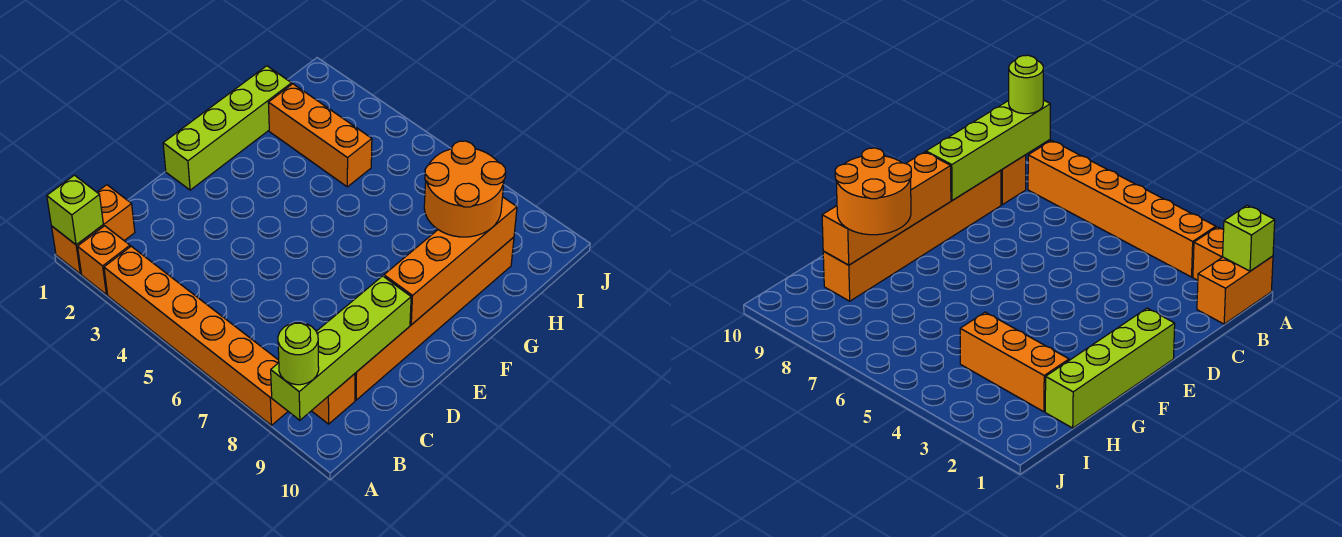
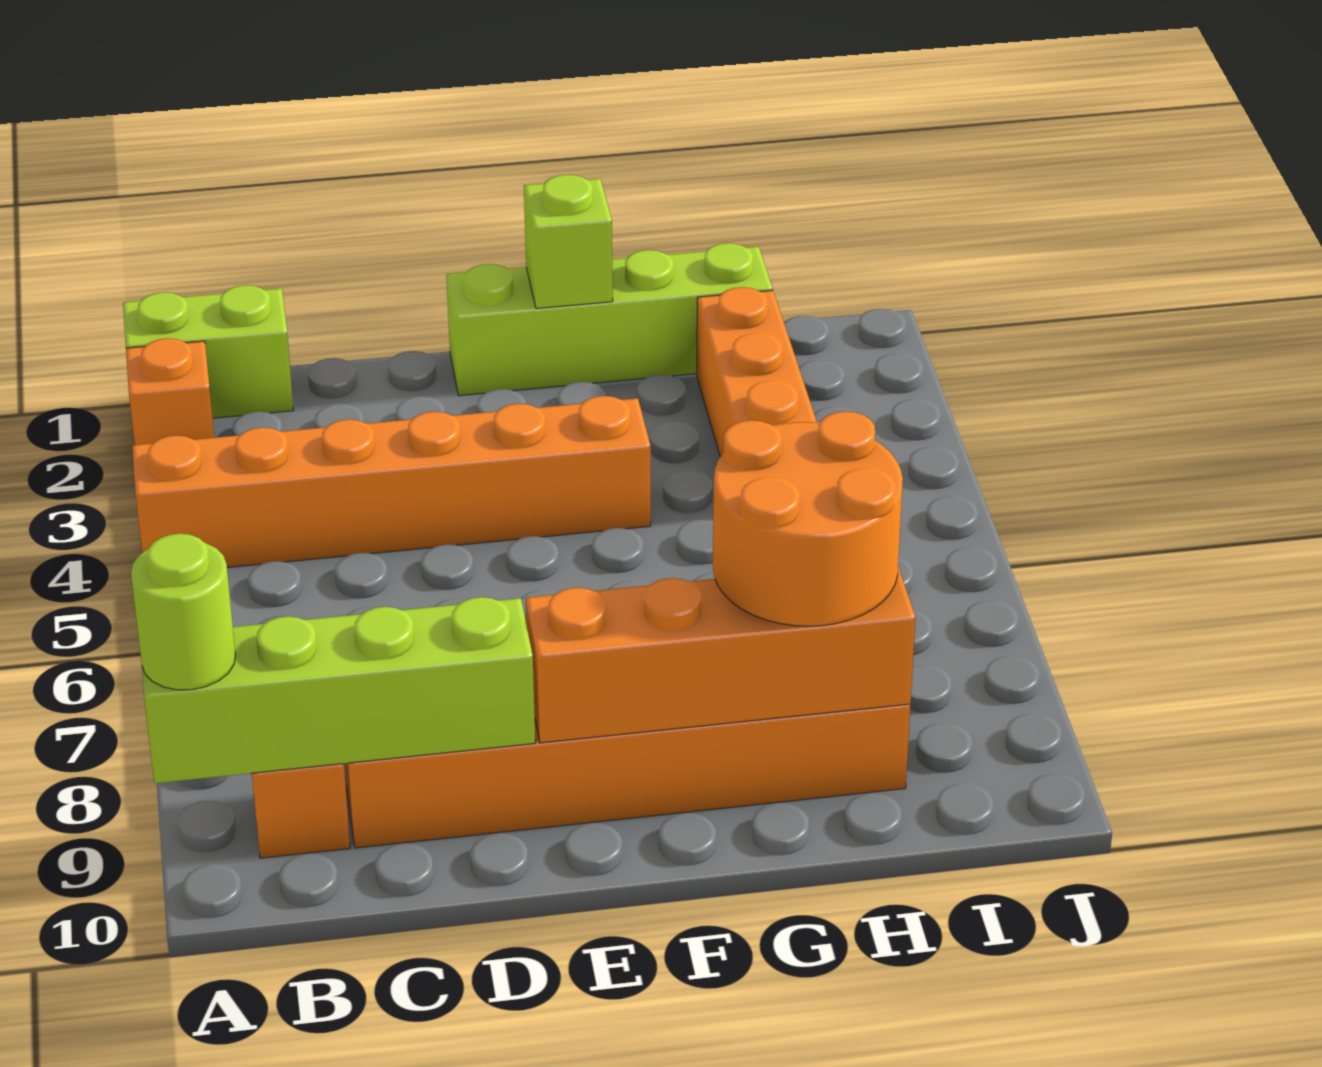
orange brick A1:B1 level 1 -> lime brick A1:B1 level 1
lime brick A1 level 2 -> lime brick F1 level 2
orange brick A3:A8 level 1 -> orange brick A4:F4 level 1

